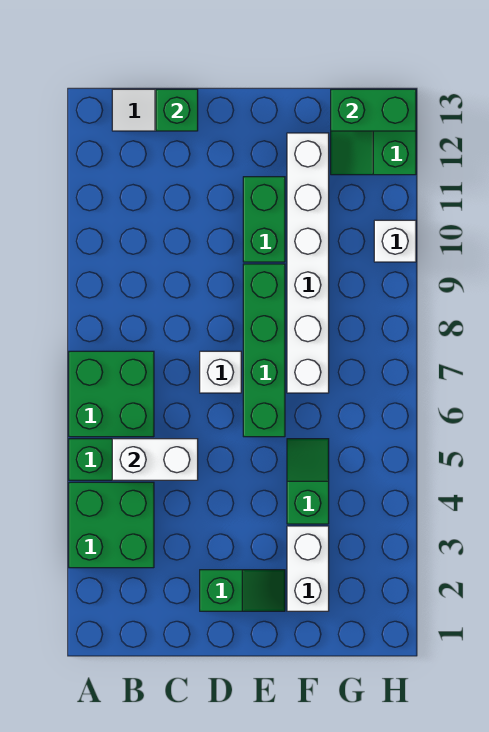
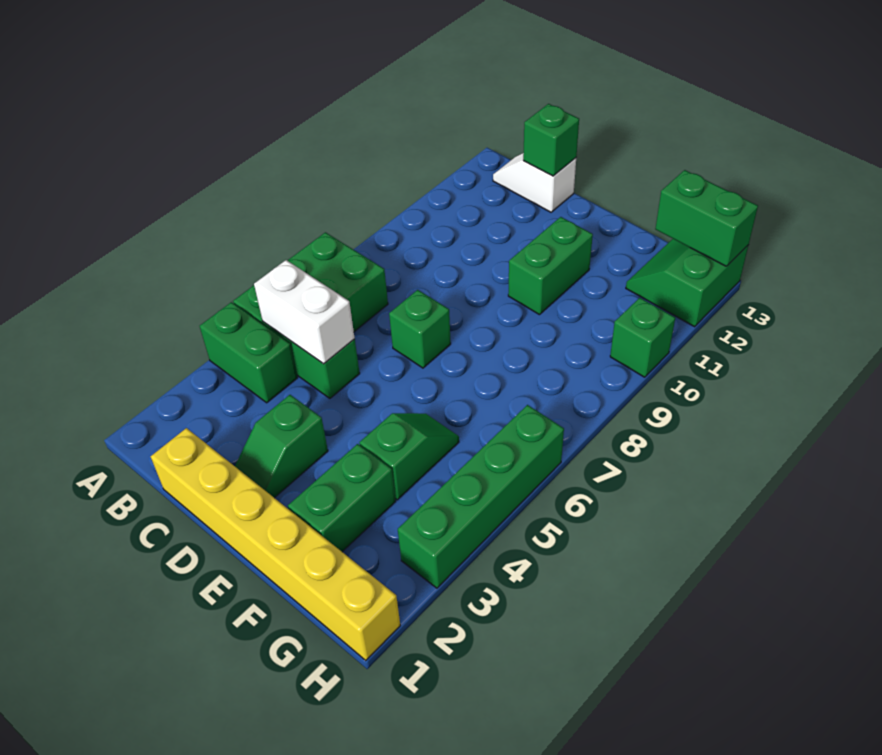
green brick A3:B4 level 1 -> green brick A4:B4 level 1
none -> yellow brick C1:H1 level 1
green slope D2:E2 level 1 top D -> green slope D2:D3 level 1 top 3
white brick D7 level 1 -> green brick D7 level 1
green brick E6:E9 level 1 -> green brick H3:H6 level 1
white brick F2:F3 level 1 -> green brick F2:F3 level 1
white brick F7:F12 level 1 -> none
white brick H10 level 1 -> green brick H10 level 1

